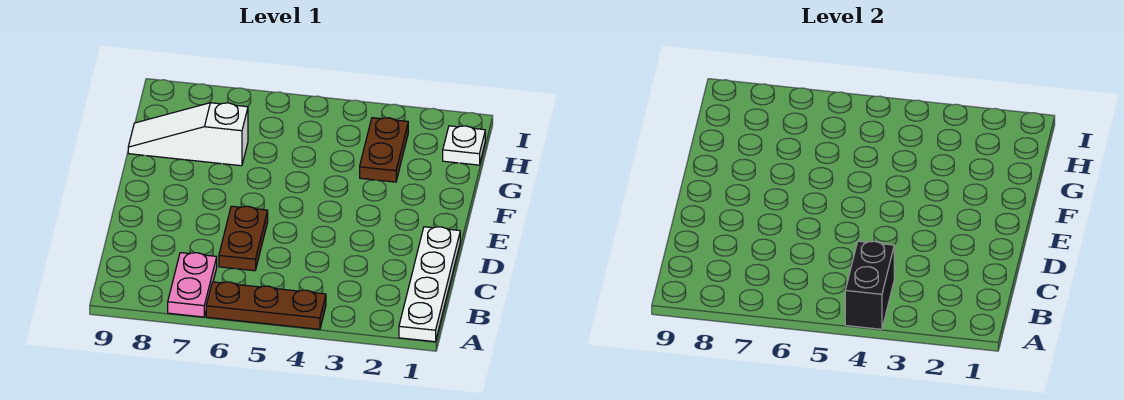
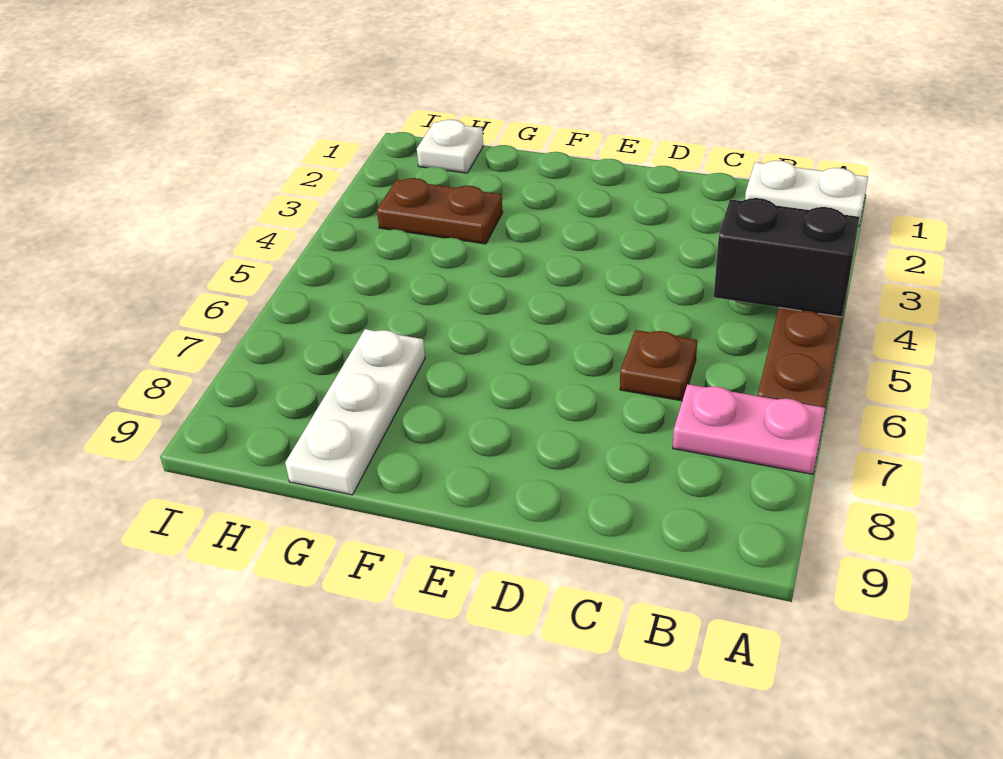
white plate A1:D1 level 1 -> white plate A1:B1 level 1
brown plate C6:D6 level 1 -> brown plate C6 level 1
white slope G7:G9 level 1 top 7 -> white plate G7:G9 level 1

